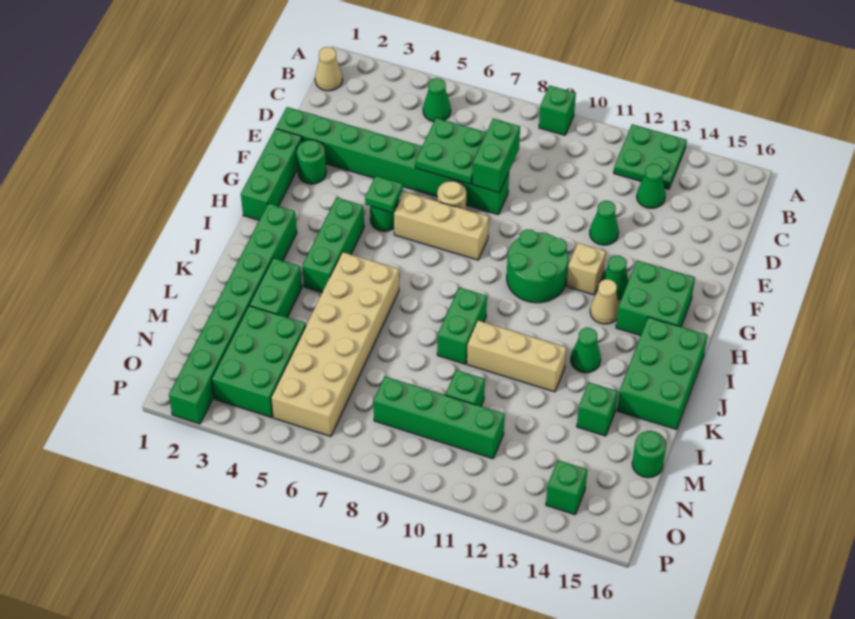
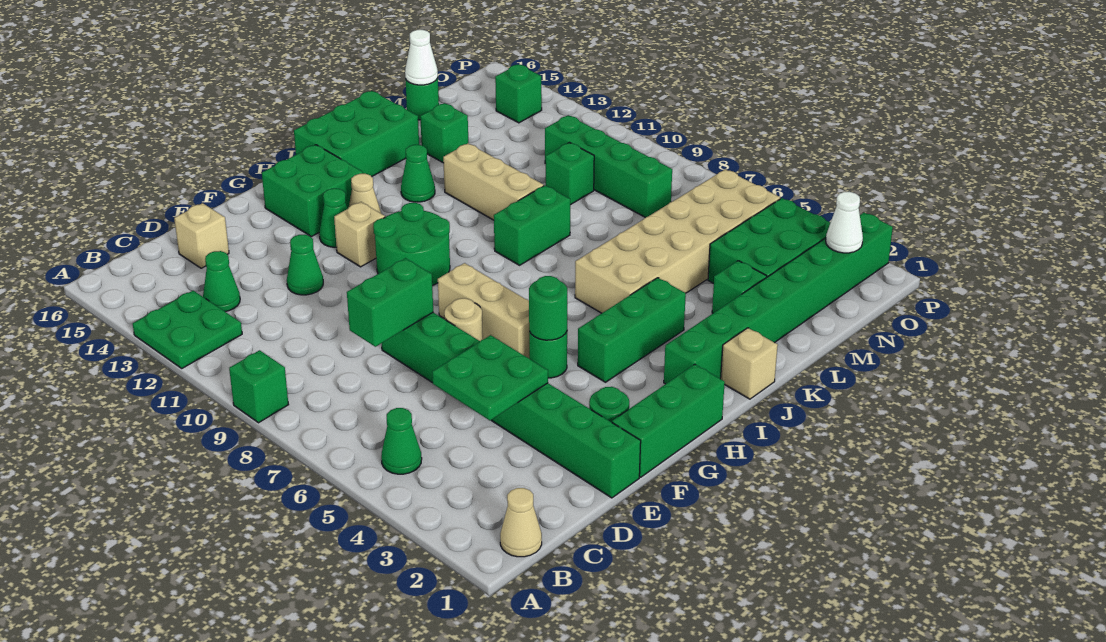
green plate D6:E7 level 2 -> green plate D4:E5 level 2
none -> tan brick D15 level 1
green plate G5 level 2 -> green round brick G5 level 2
none -> tan brick J1 level 1
green brick K3:L3 level 1 -> green brick L3 level 1
none -> white cone M16 level 2
none -> white cone O2 level 2

